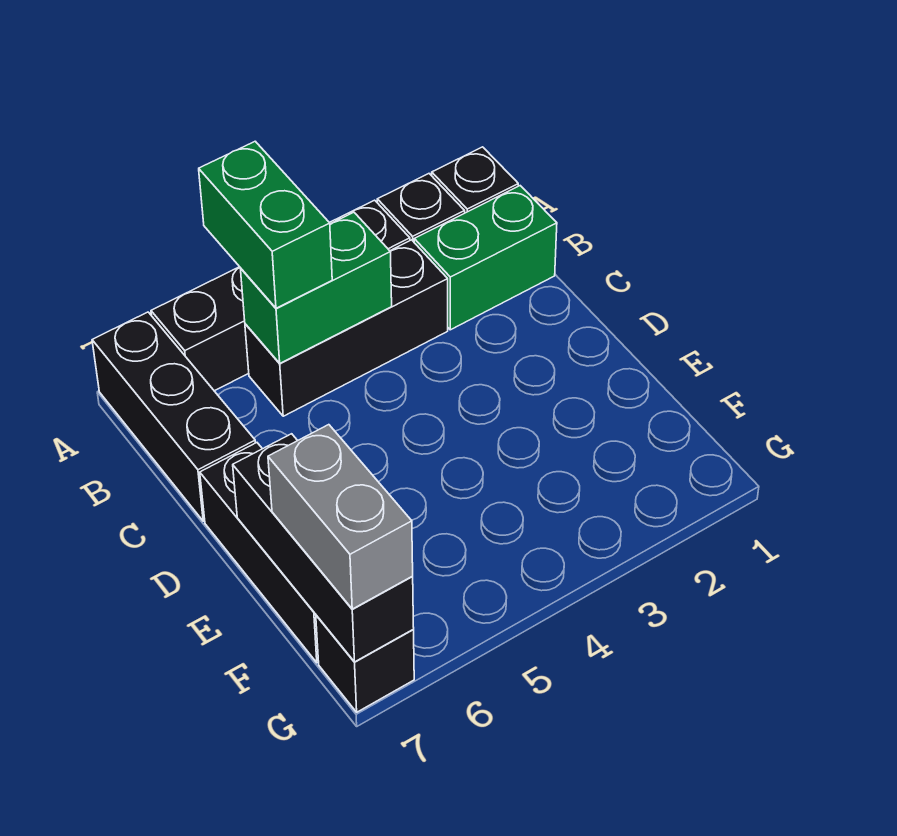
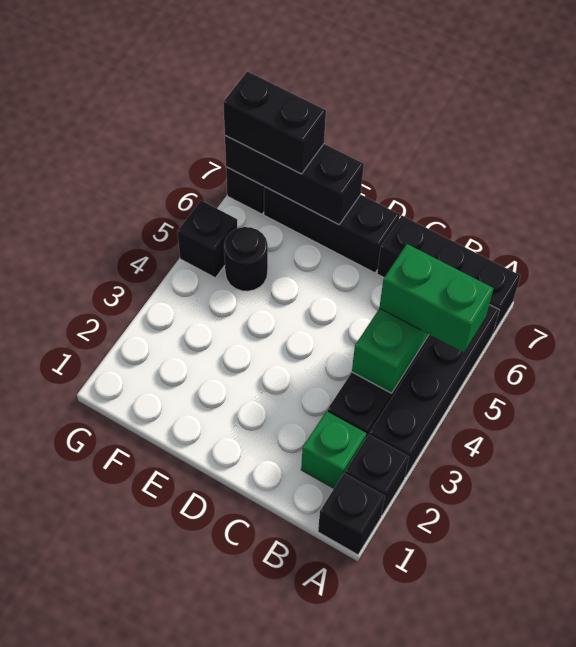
green brick B1:B2 level 1 -> green brick B2 level 1
none -> black round brick F5 level 1
grey brick F7:G7 level 3 -> black brick F7:G7 level 3
none -> black brick G5 level 1

